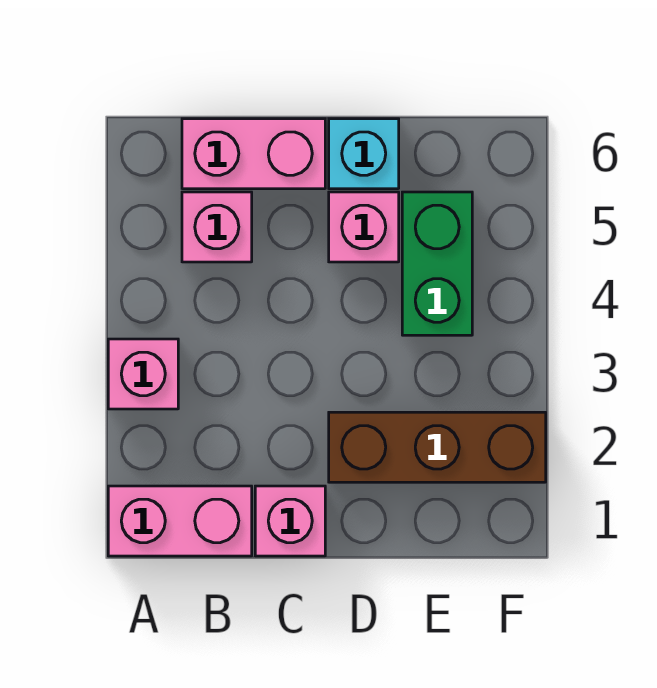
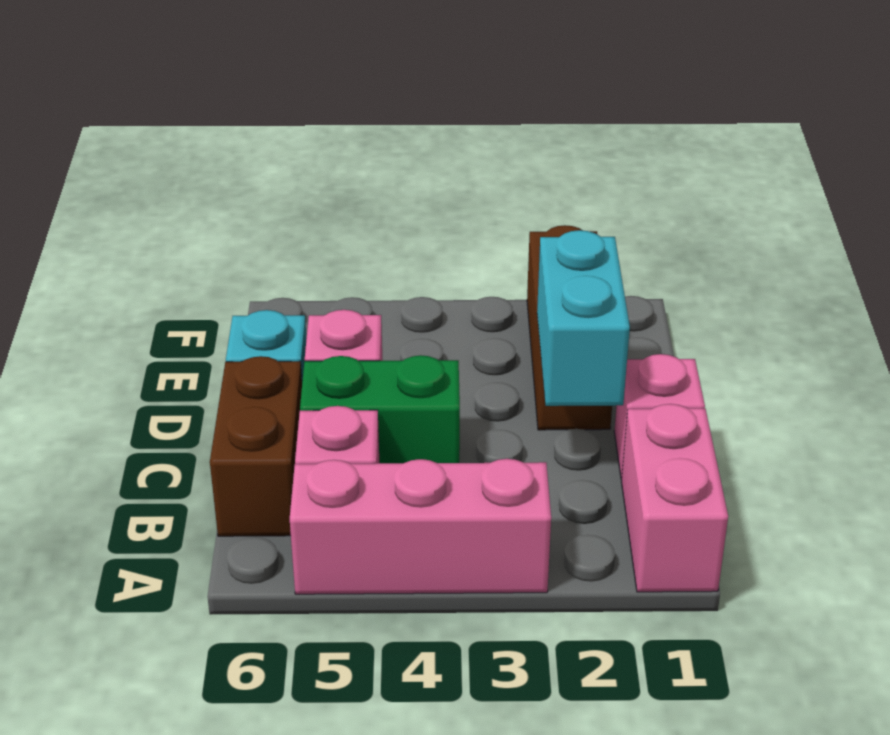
pink brick A3 level 1 -> pink brick A3:A5 level 1
pink brick B6:C6 level 1 -> brown brick B6:C6 level 1
none -> cyan brick C2:D2 level 2
green brick E4:E5 level 1 -> green brick C4:C5 level 1

